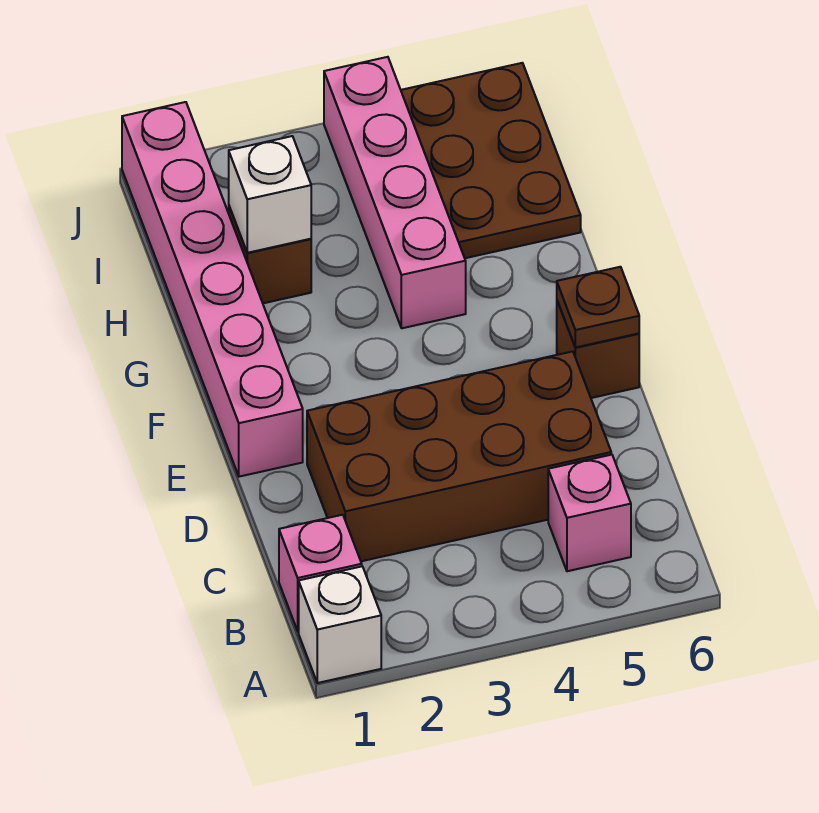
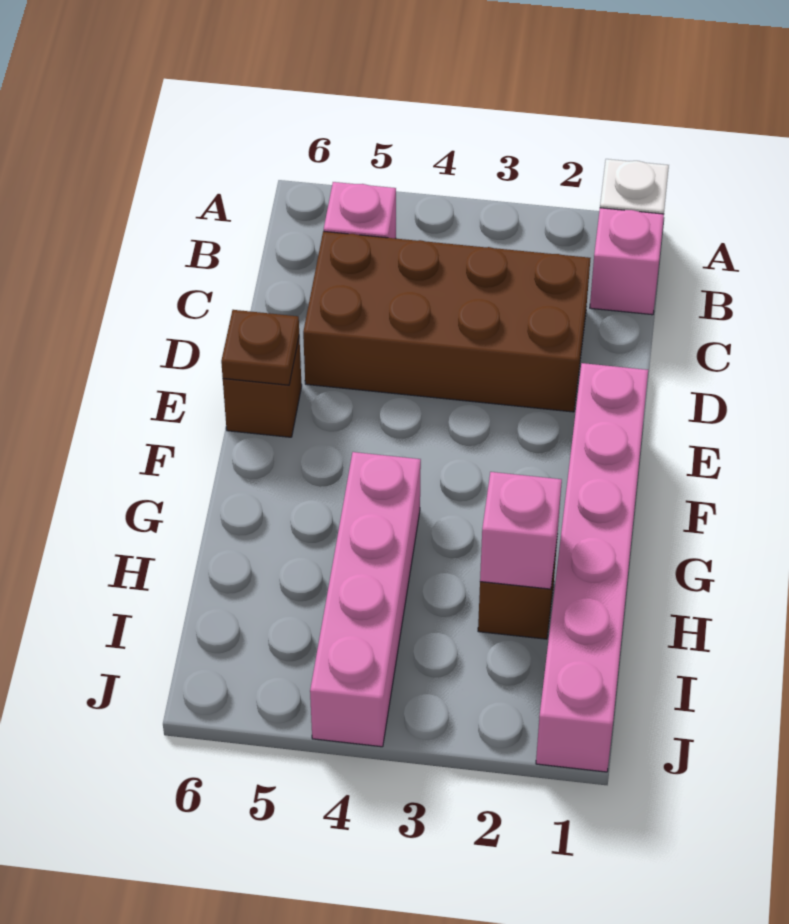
white brick H2 level 2 -> pink brick H2 level 2
brown plate H5:J6 level 1 -> none

